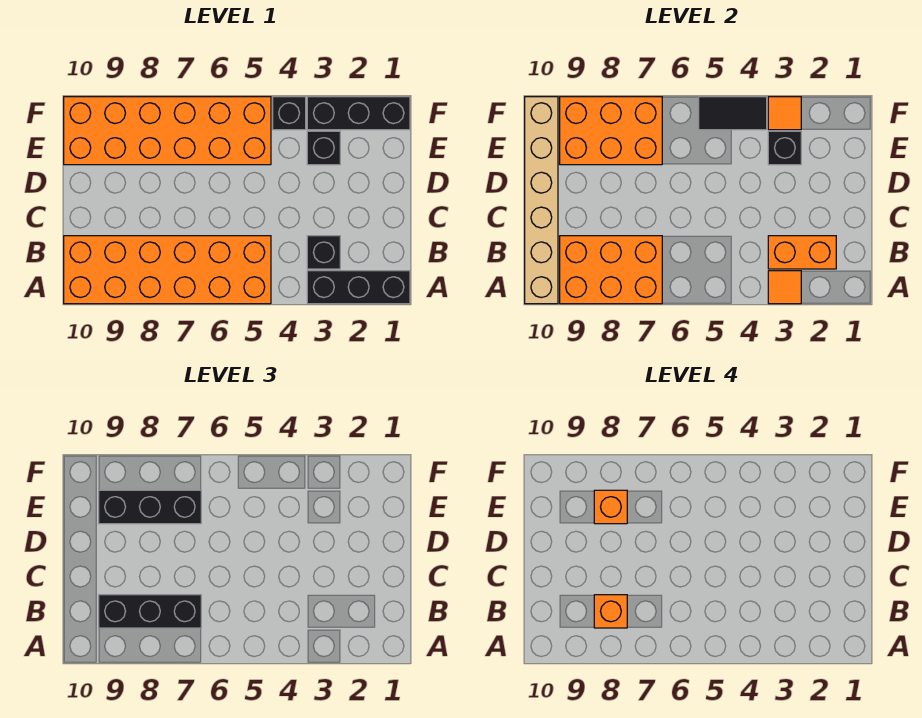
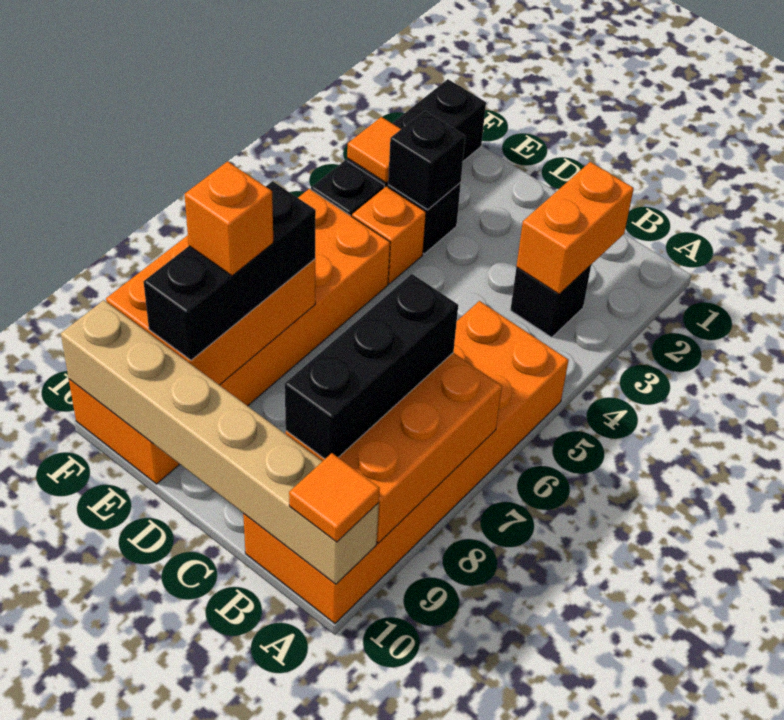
black brick A1:A3 level 1 -> none
orange tile A3 level 2 -> orange tile A10 level 3
orange brick B8 level 4 -> orange brick E4 level 1
black tile F4:F5 level 2 -> none

